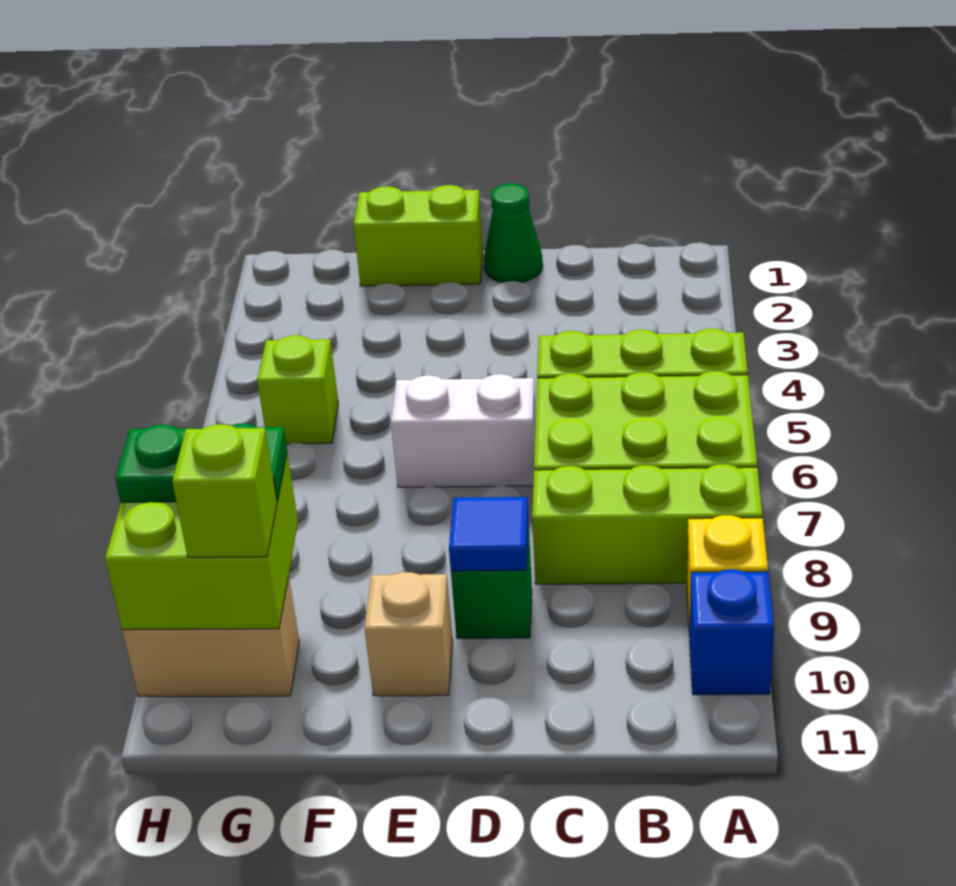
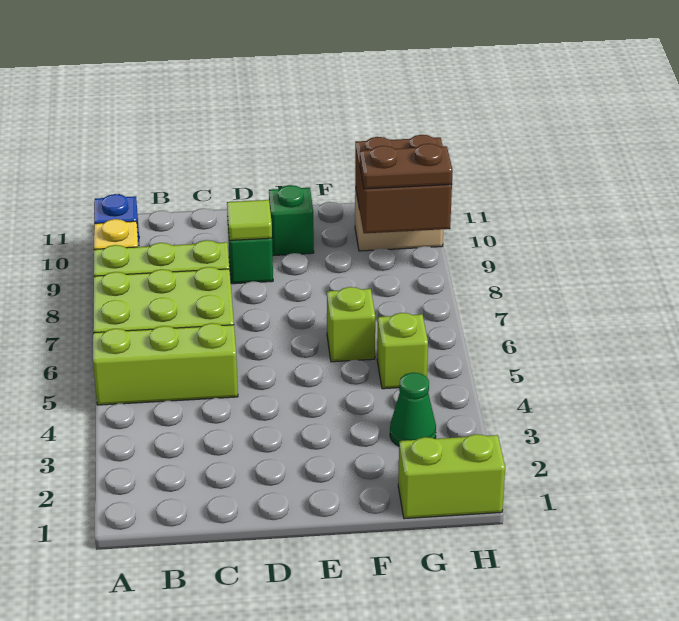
green cone D1 level 1 -> green cone G3 level 1
white brick D6:E6 level 1 -> none
blue tile D9 level 2 -> lime tile D9 level 2
lime brick E1:F1 level 1 -> lime brick G1:H1 level 1
tan brick E10 level 1 -> green brick E10 level 1
lime brick G9:H10 level 2 -> brown brick G9:H10 level 2
green plate G9:H9 level 3 -> brown plate G9:H9 level 3
lime brick G10 level 3 -> lime brick F6 level 1

